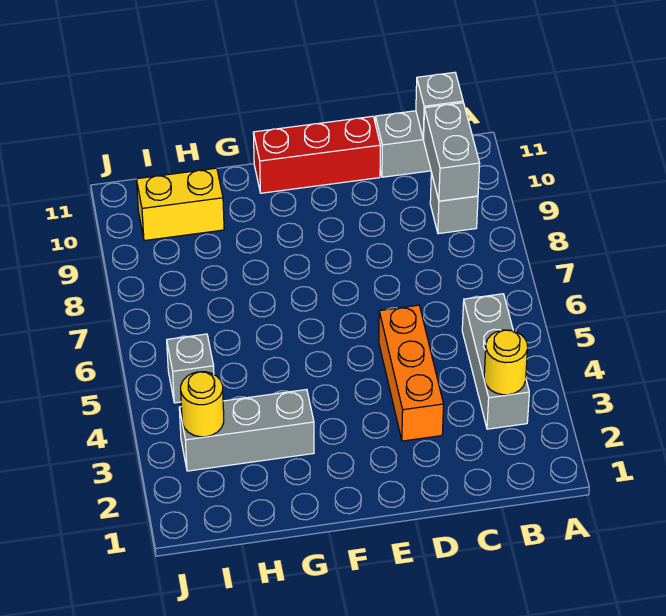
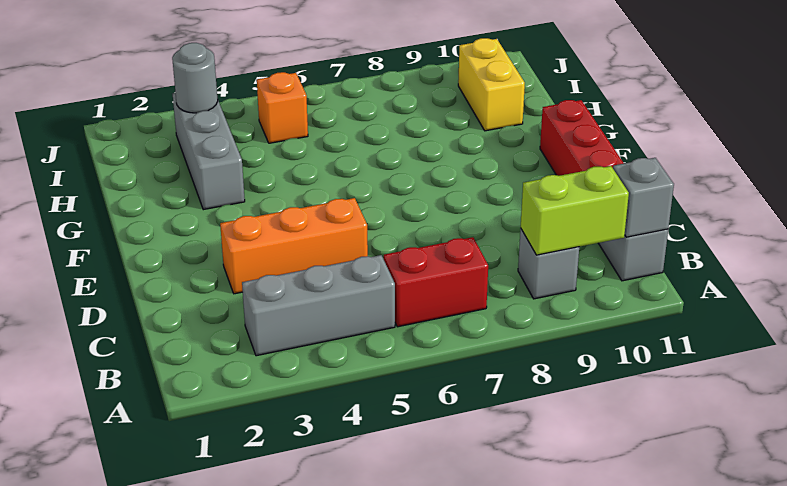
yellow round brick B3 level 2 -> none
none -> red brick B6:B7 level 1
grey brick B9:B10 level 2 -> lime brick B9:B10 level 2
yellow round brick I3 level 2 -> grey round brick I3 level 2
grey brick I5 level 1 -> orange brick I5 level 1

